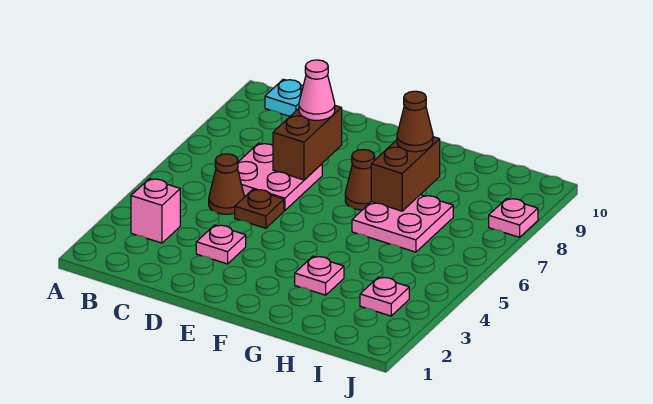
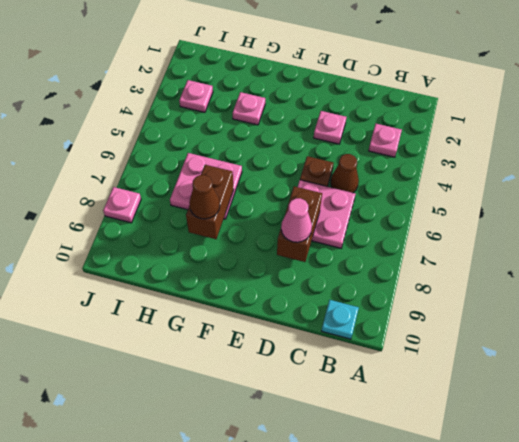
pink brick B3 level 1 -> pink plate B3 level 1
brown cone F7 level 1 -> none

